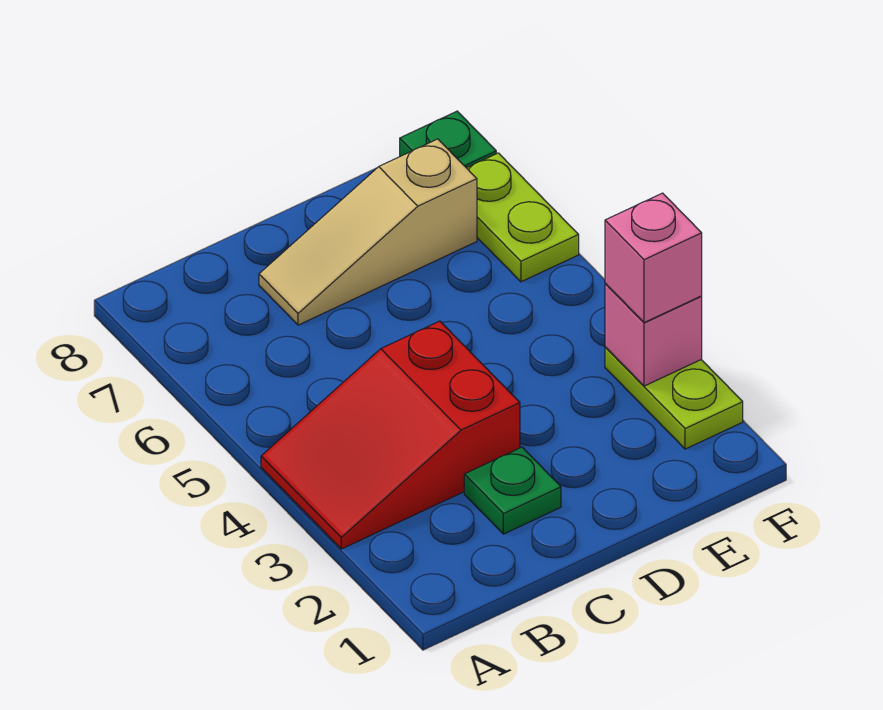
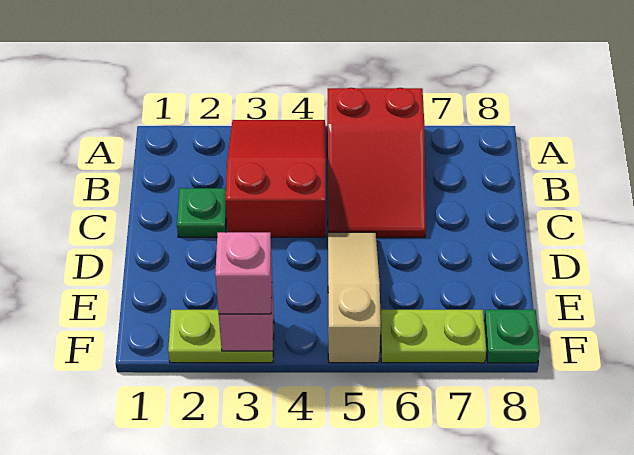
none -> red slope A5:C6 level 1 top A
tan slope C7:E7 level 1 top E -> tan slope D5:F5 level 1 top F

